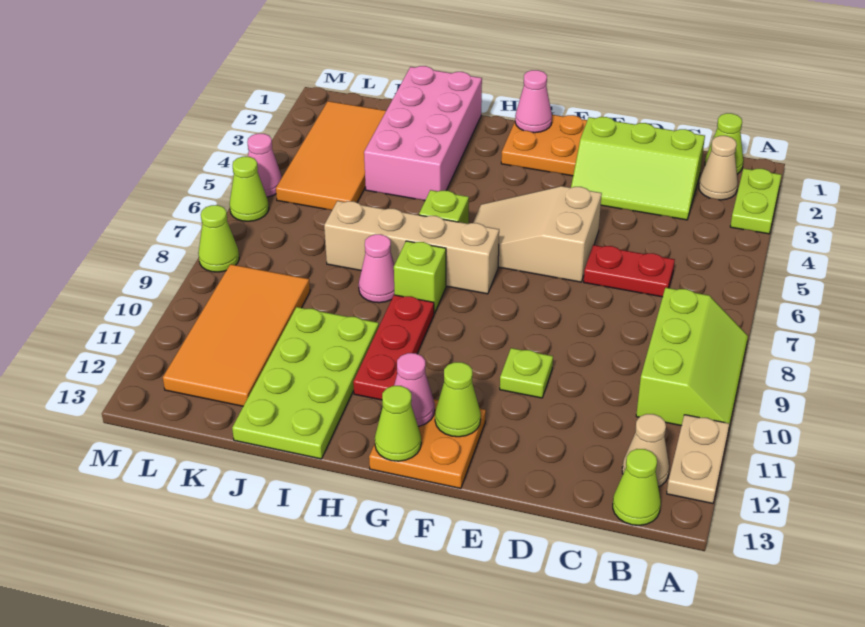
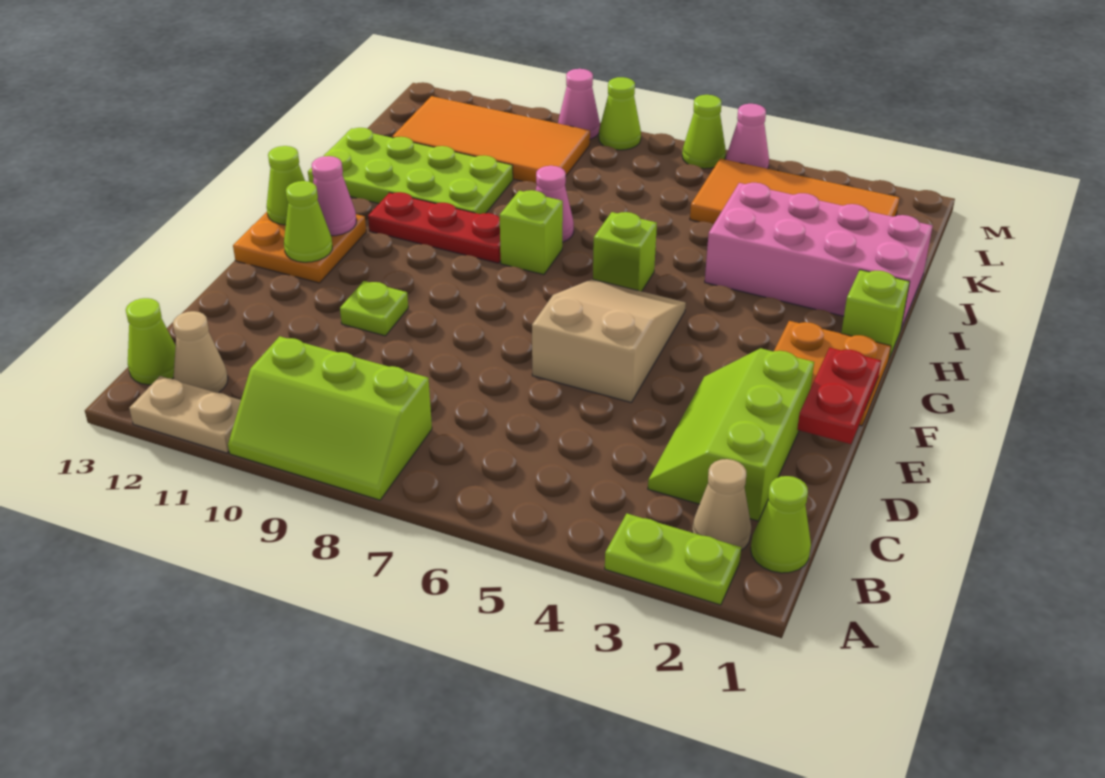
red plate C6:D6 level 1 -> red plate E1:F1 level 2
pink cone G1 level 2 -> pink cone M9 level 1
tan brick G7:J7 level 1 -> none
none -> lime brick H1 level 1

